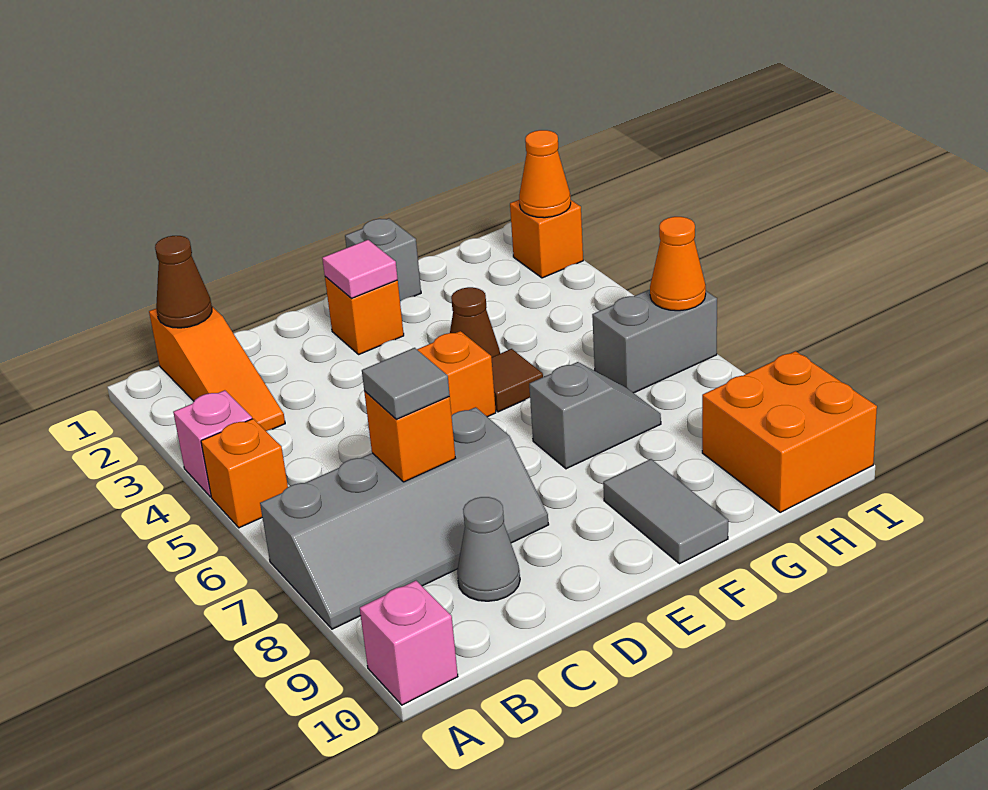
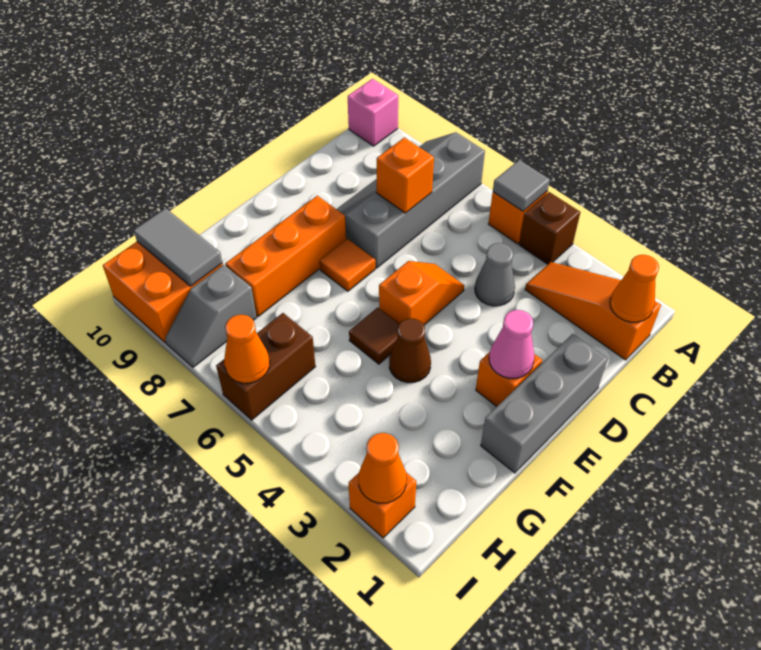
pink brick A4 level 1 -> brown brick A4 level 1
brown cone B1 level 2 -> orange cone B1 level 2
grey tile C7 level 3 -> grey tile A5 level 2
grey cone C9 level 1 -> grey cone C4 level 1
pink tile E2 level 2 -> pink cone E2 level 2
none -> orange tile E7 level 1
none -> orange brick E8:G8 level 1
grey brick F1 level 1 -> grey brick D1:F1 level 1
grey slope F7:G7 level 1 top F -> grey slope H8:I8 level 1 top H
grey tile F9:F10 level 1 -> grey tile H9:H10 level 2
grey brick H6:I6 level 1 -> brown brick H6:I6 level 1

